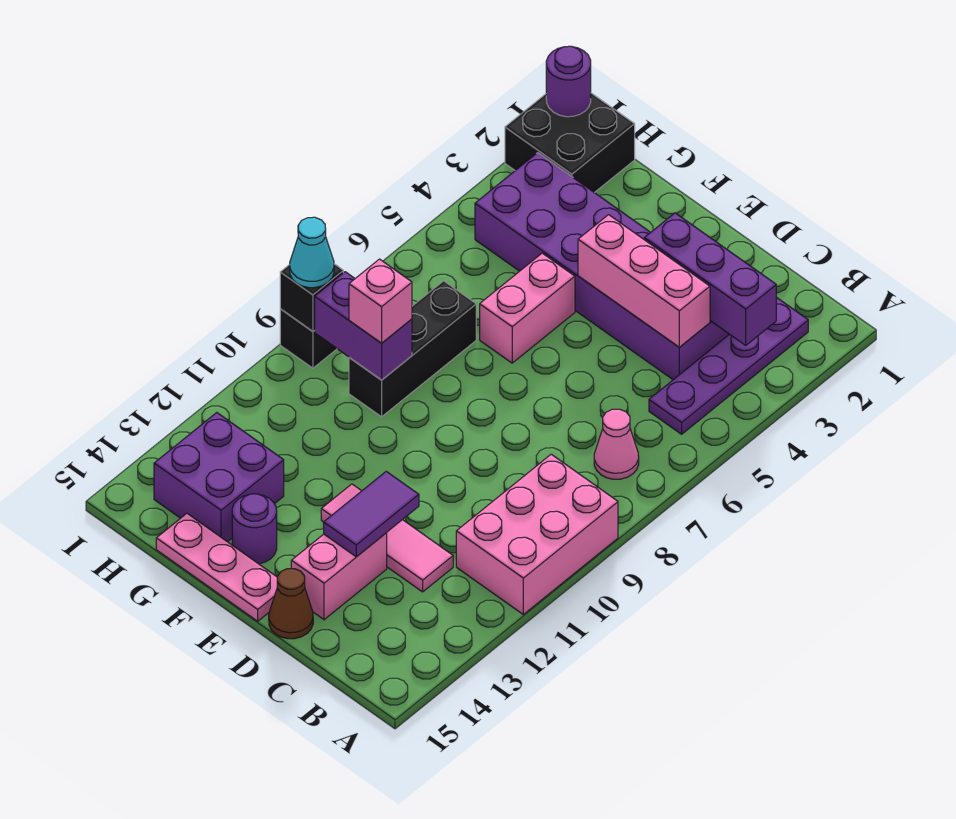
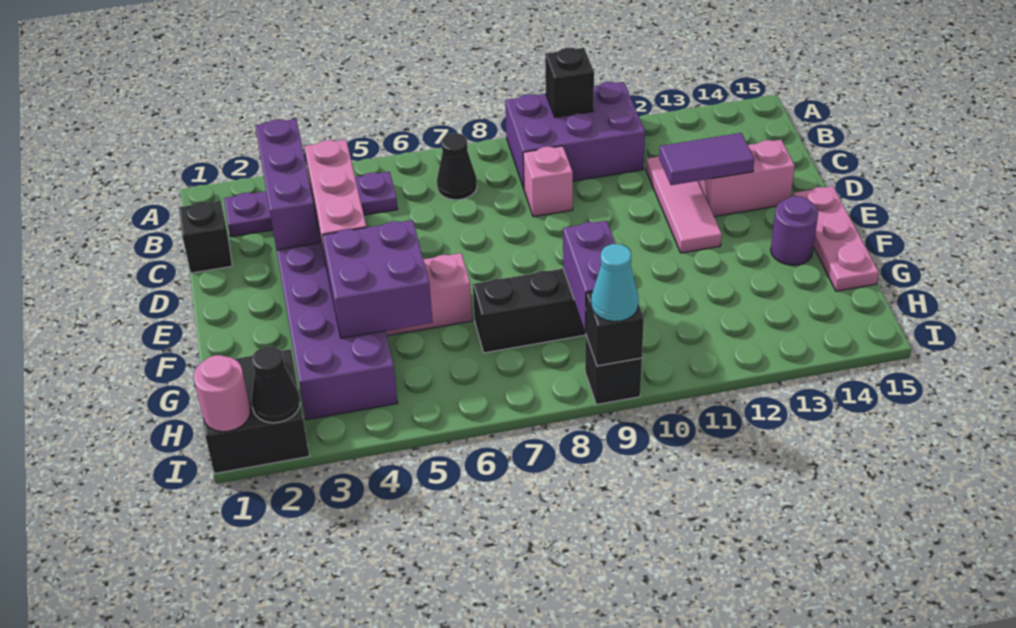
pink brick A9:B11 level 1 -> purple brick A9:B11 level 1
none -> black brick A10 level 2
pink cone B7 level 1 -> black cone B7 level 1
none -> black brick C1 level 1
brown cone D15 level 1 -> none
pink brick G9 level 3 -> pink brick C9 level 1
purple brick G13:H14 level 1 -> purple brick F4:G5 level 2
purple round brick I1 level 2 -> pink round brick I1 level 2
none -> black cone I2 level 2

